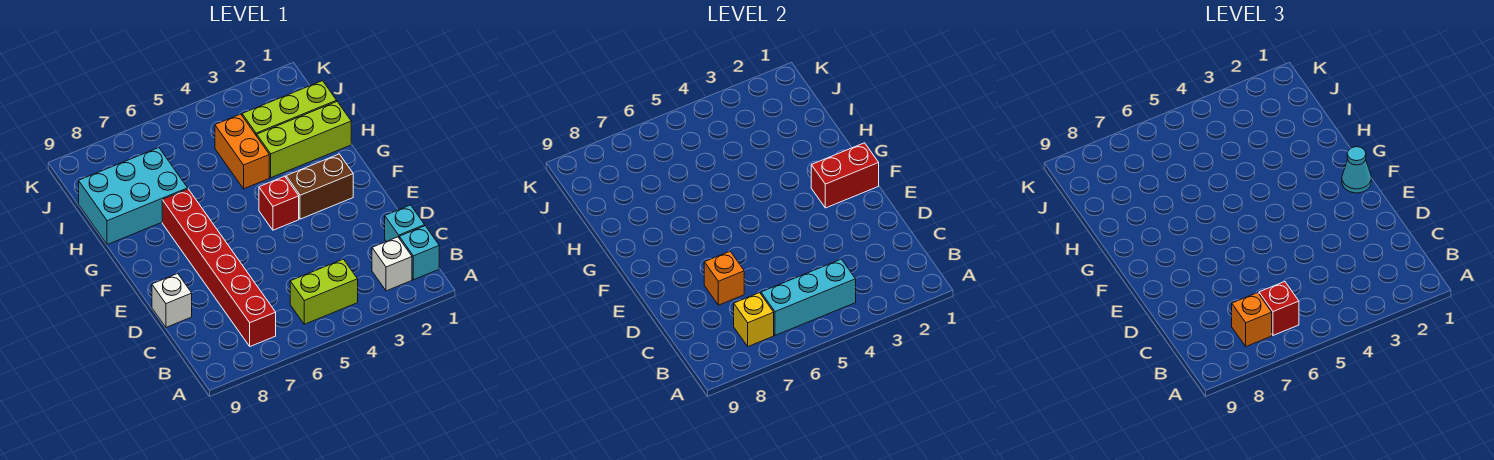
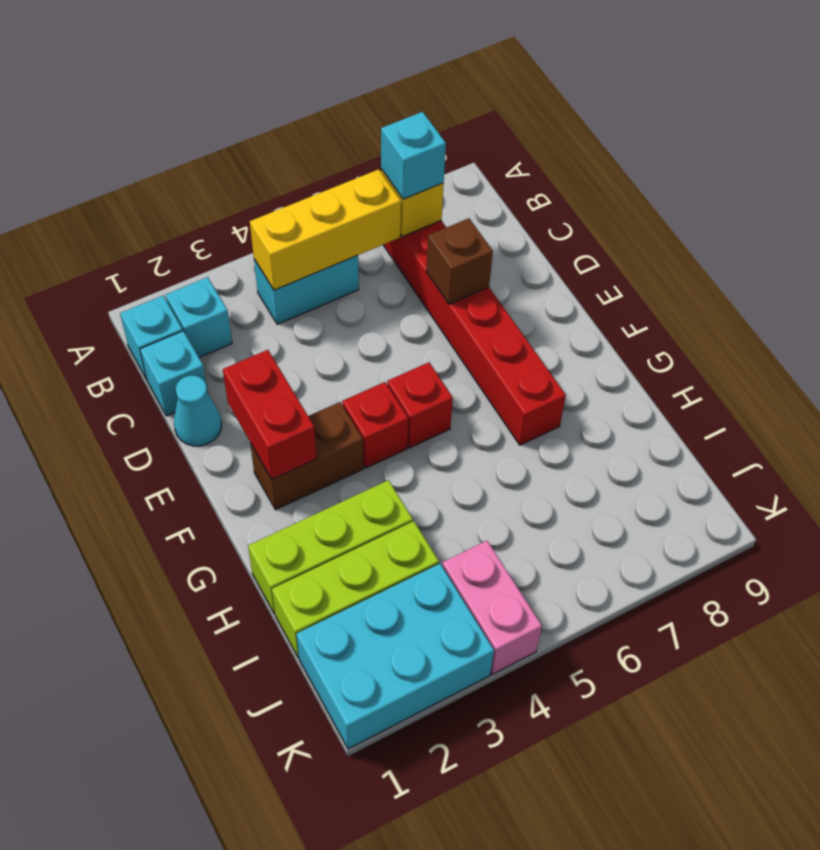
white brick B2 level 1 -> cyan brick B2 level 1
lime brick B4:B5 level 1 -> cyan brick B4:B5 level 1
cyan brick B4:B6 level 2 -> yellow brick B4:B6 level 2
red brick B6 level 3 -> red brick F5 level 1
orange brick B7 level 3 -> cyan brick B7 level 3
orange brick D7 level 2 -> brown brick D7 level 2
white brick D9 level 1 -> none
red brick F1:F2 level 2 -> red brick E2:F2 level 2
cyan cone F1 level 3 -> cyan cone D1 level 1
orange brick H4:I4 level 1 -> none
cyan brick H7:I9 level 1 -> cyan brick J1:K3 level 1
none -> pink brick J4:K4 level 1

